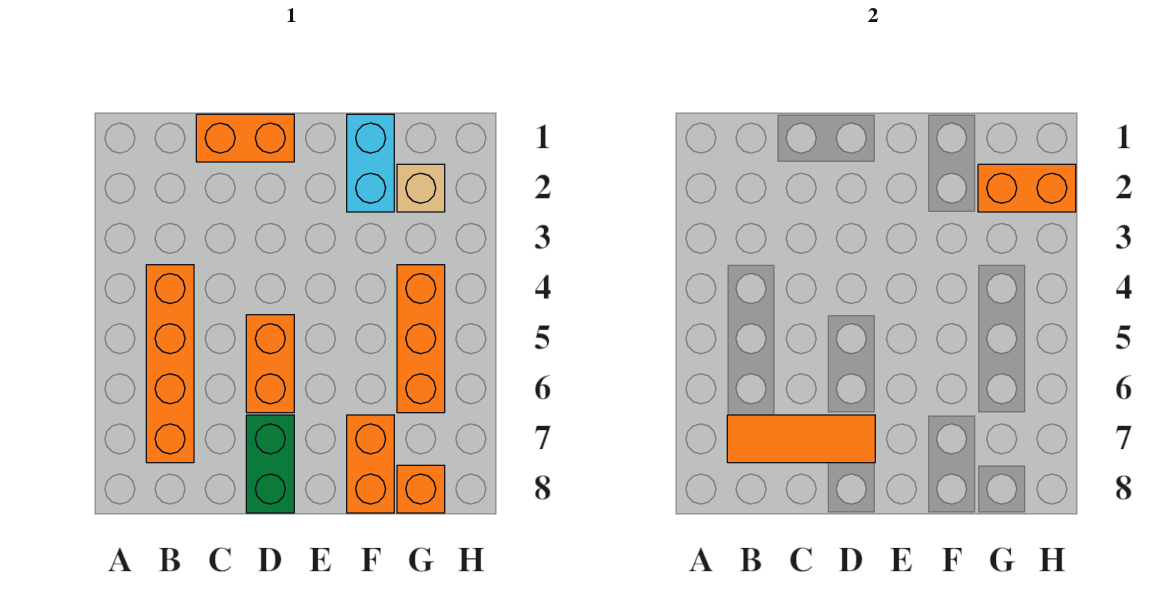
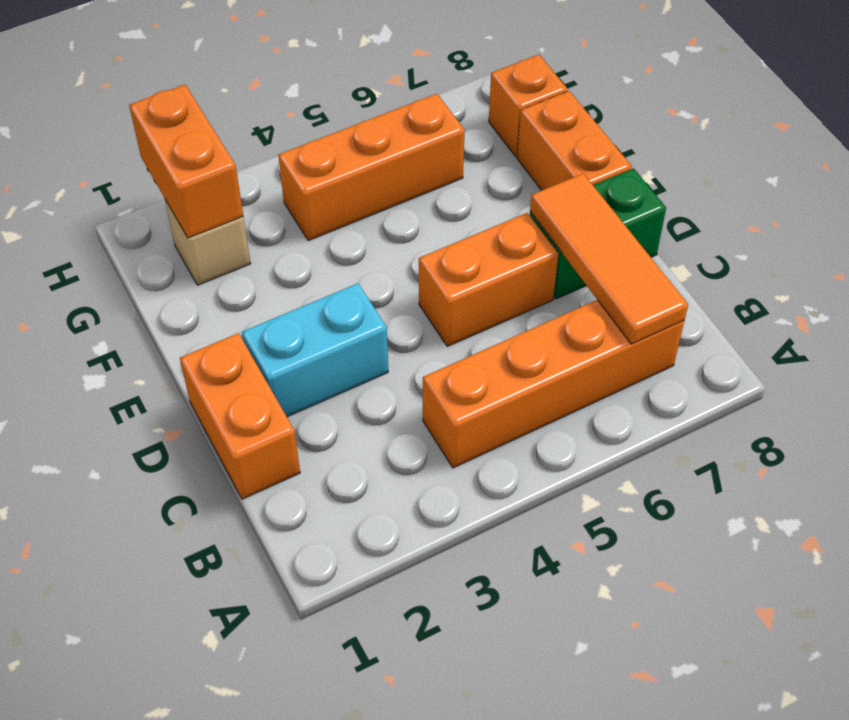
cyan brick F1:F2 level 1 -> cyan brick D2:D3 level 1
orange brick F7:F8 level 1 -> orange brick E8:F8 level 1

